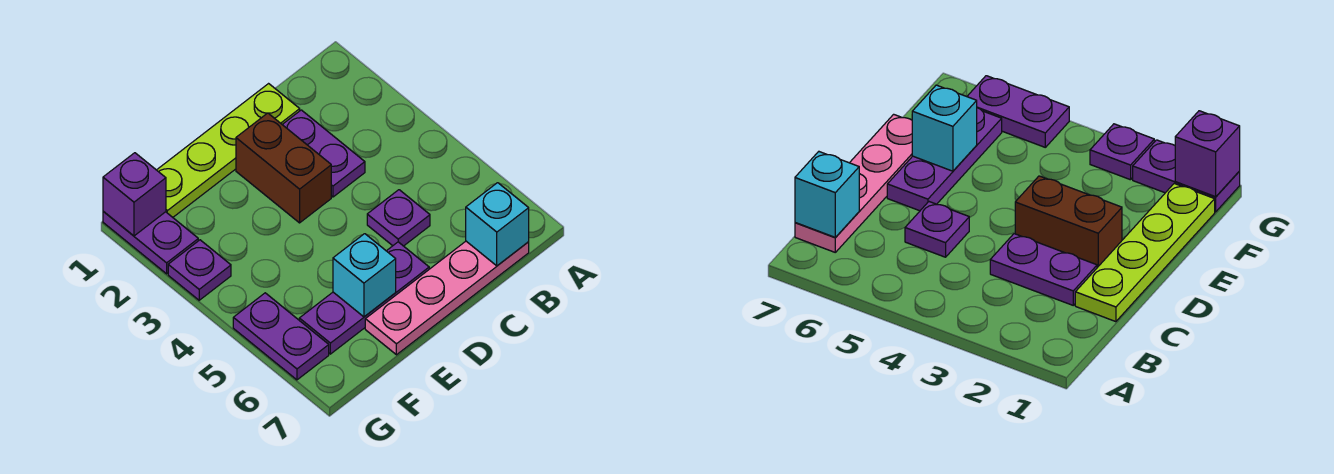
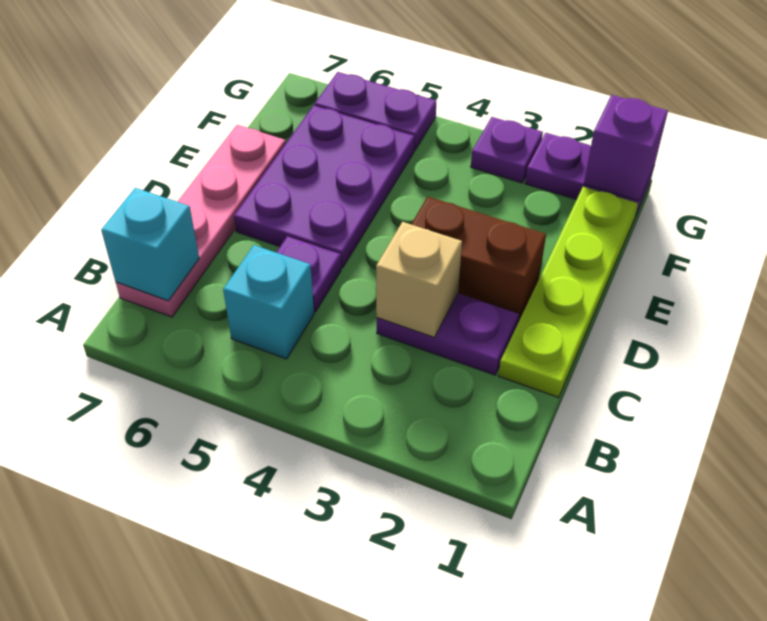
none -> tan brick C3 level 2
purple plate D6:F6 level 1 -> purple plate D5:F6 level 1
cyan brick E6 level 2 -> cyan brick B5 level 1

